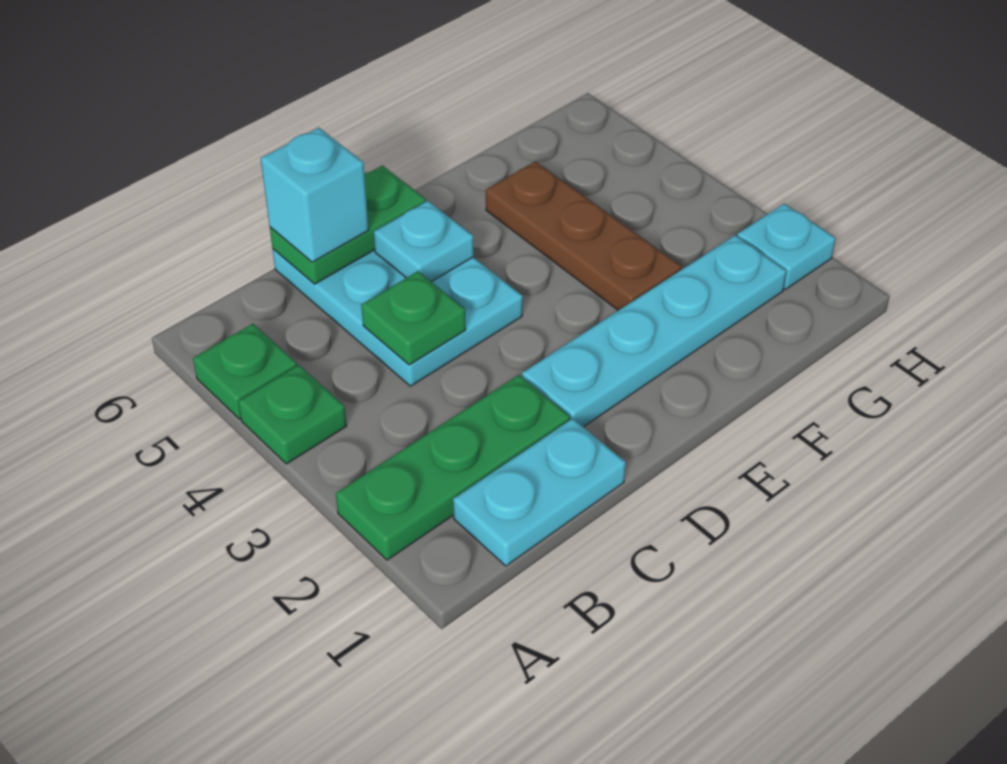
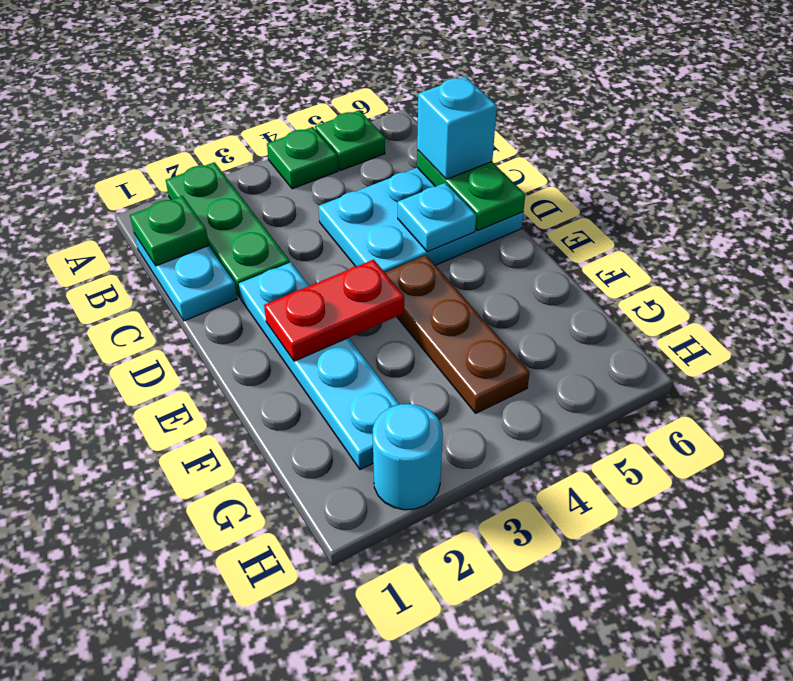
green plate C4 level 2 -> green plate B1 level 2
none -> red plate E2:E3 level 2
brown plate F3:F5 level 1 -> brown plate E4:G4 level 1
cyan plate H2 level 1 -> cyan round brick H2 level 1

